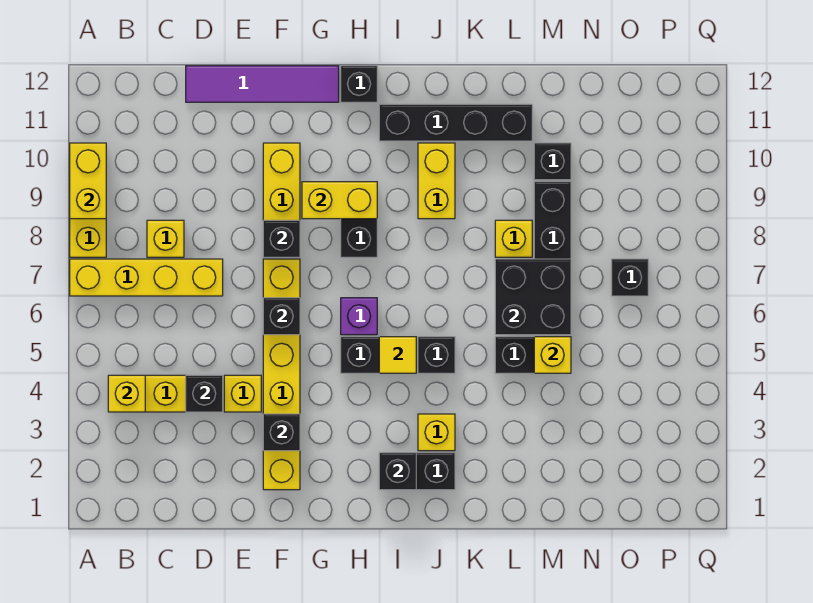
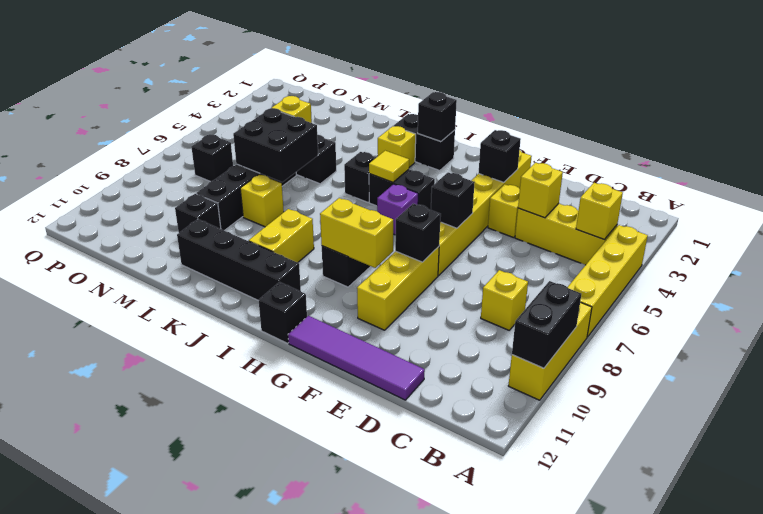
yellow brick A7:D7 level 1 -> yellow brick A4:A7 level 1
yellow brick A9:A10 level 2 -> black brick A9:A10 level 2
black brick D4 level 2 -> yellow brick D4 level 2

